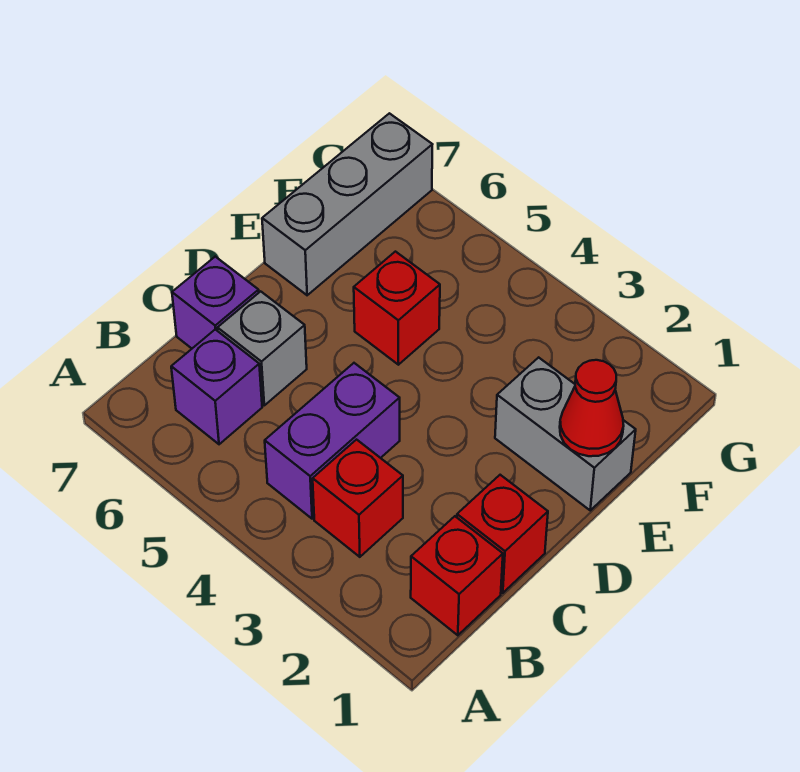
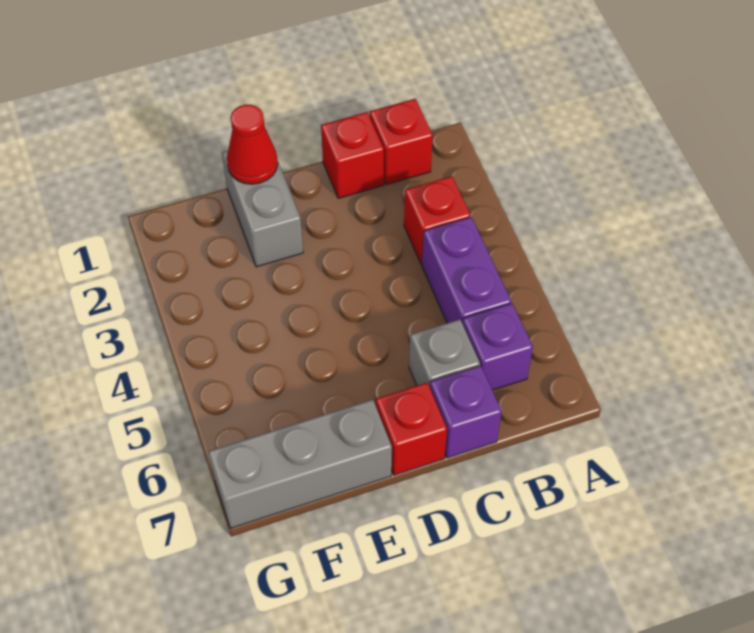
purple brick B4:C4 level 1 -> purple brick B4:B5 level 1
red brick E5 level 1 -> red brick D7 level 1

